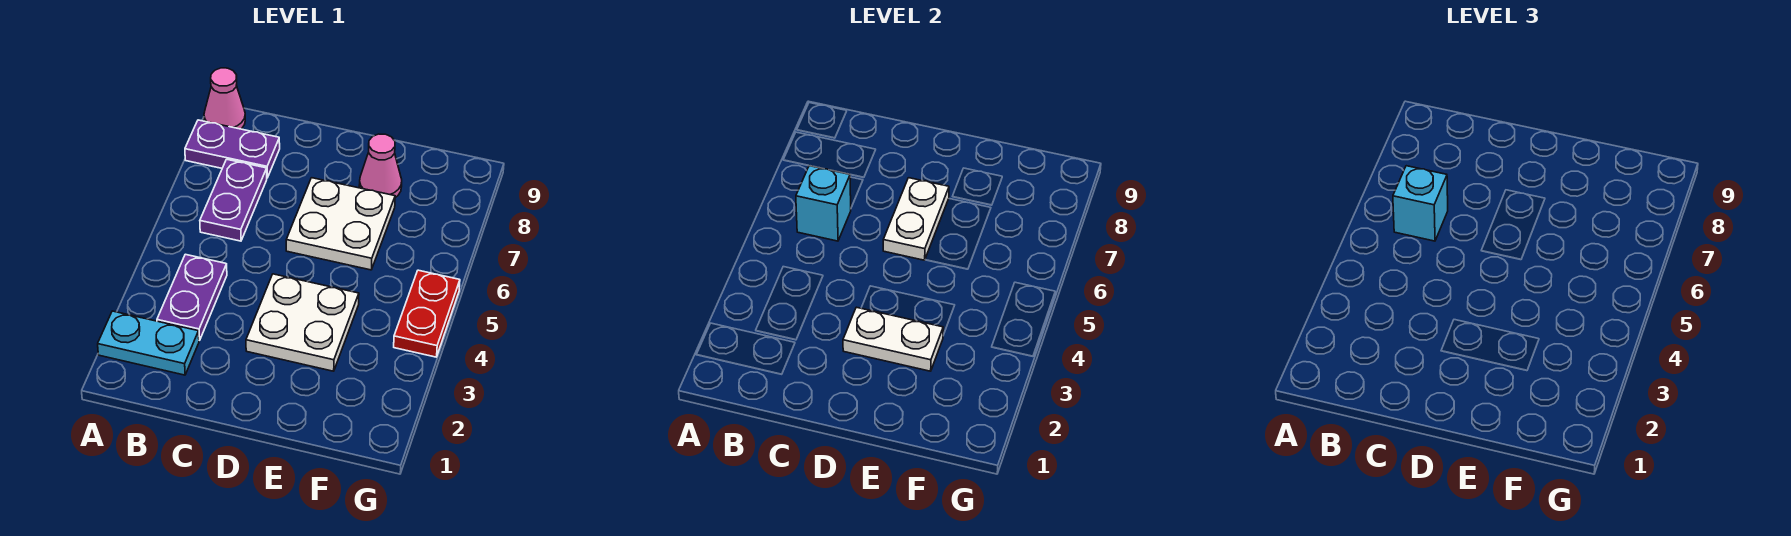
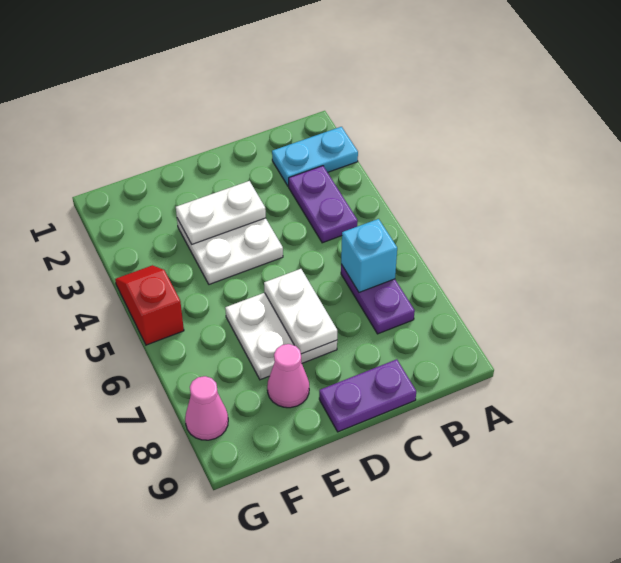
purple plate A8:B8 level 1 -> purple plate C9:D9 level 1
pink cone A9 level 1 -> pink cone G8 level 1
cyan brick B6 level 3 -> none
red plate G4:G5 level 1 -> red slope G4:G5 level 1 top 5

